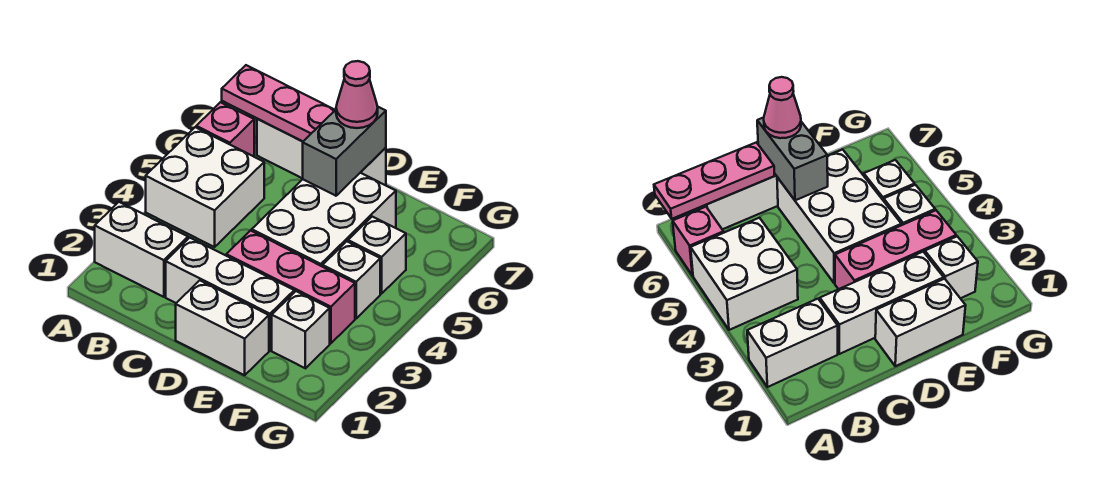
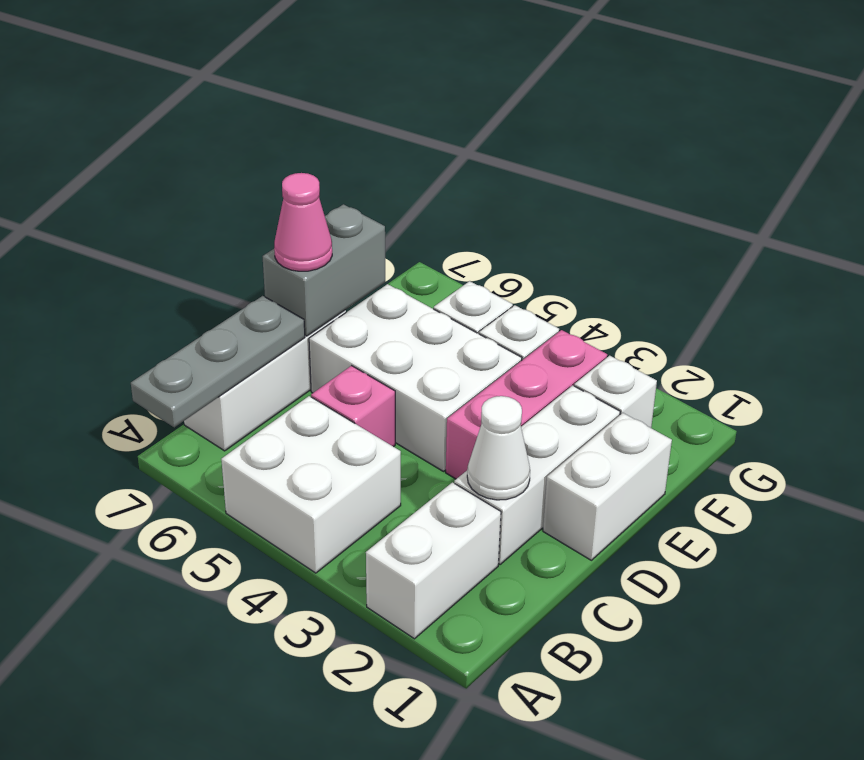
pink brick A6 level 1 -> pink brick C5 level 1
pink plate A7:C7 level 2 -> grey plate A7:C7 level 2
none -> white cone C2 level 2
grey brick D6:D7 level 2 -> grey brick D7:E7 level 2

